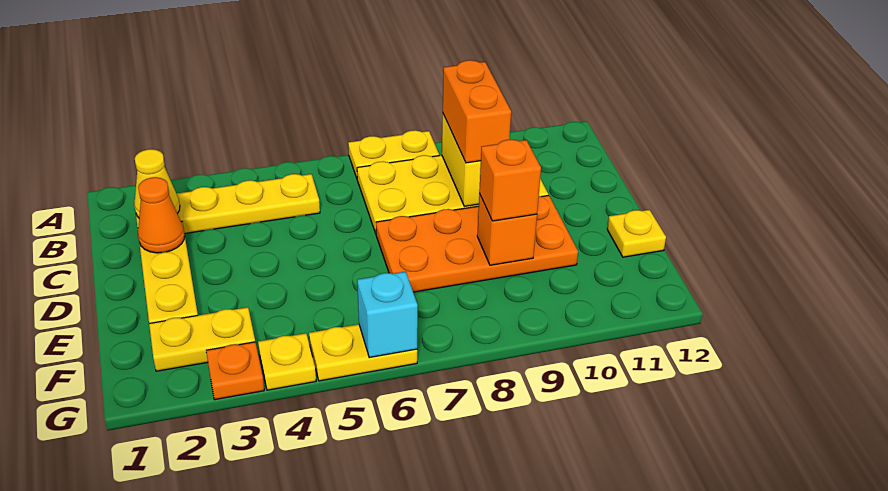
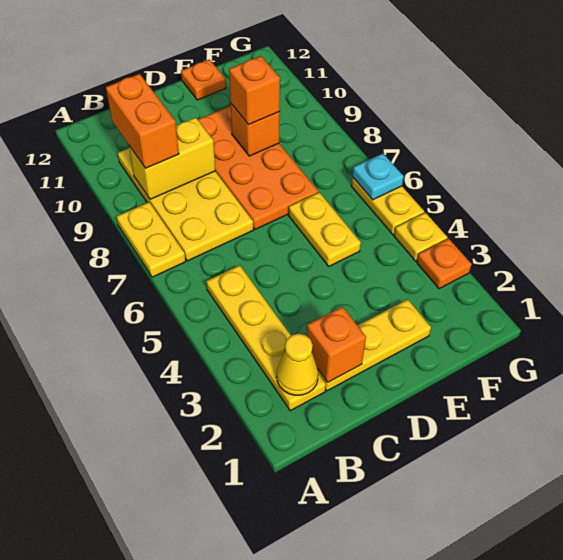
orange brick B9:C9 level 3 -> orange brick B9:B10 level 3
orange cone C2 level 2 -> orange brick C2 level 2
yellow plate E12 level 1 -> orange plate E12 level 1
yellow plate F2:F3 level 1 -> yellow plate E5:E6 level 1
cyan brick G6 level 2 -> cyan plate G6 level 2

